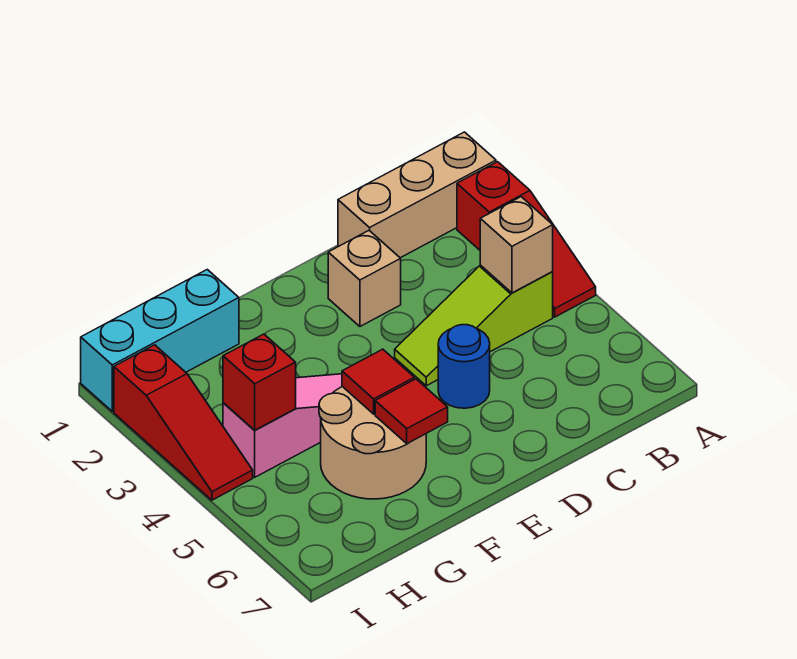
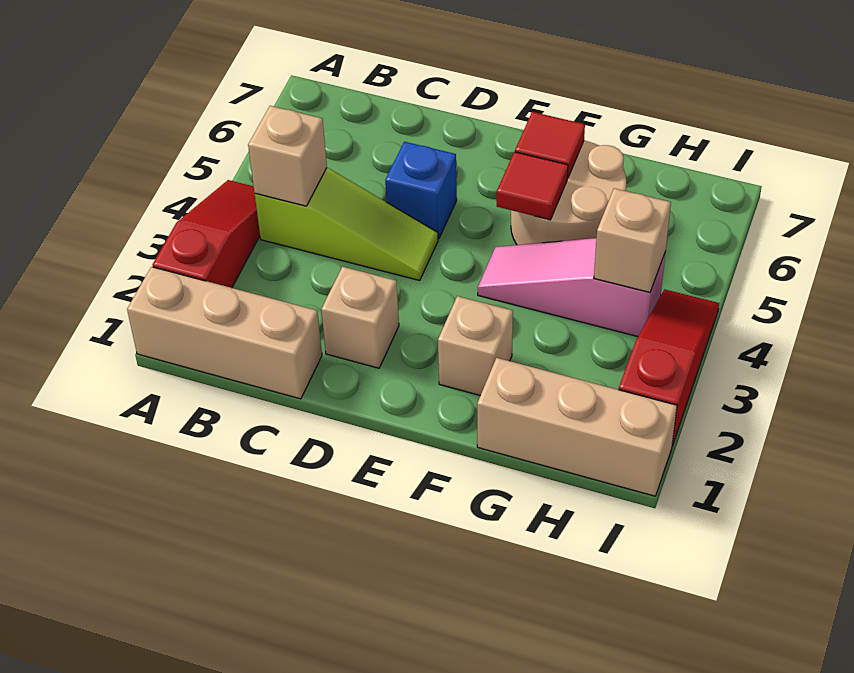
blue round brick D5 level 1 -> blue brick D5 level 1
none -> tan brick F2 level 1
cyan brick G1:I1 level 1 -> tan brick G1:I1 level 1
red brick H4 level 2 -> tan brick H4 level 2

